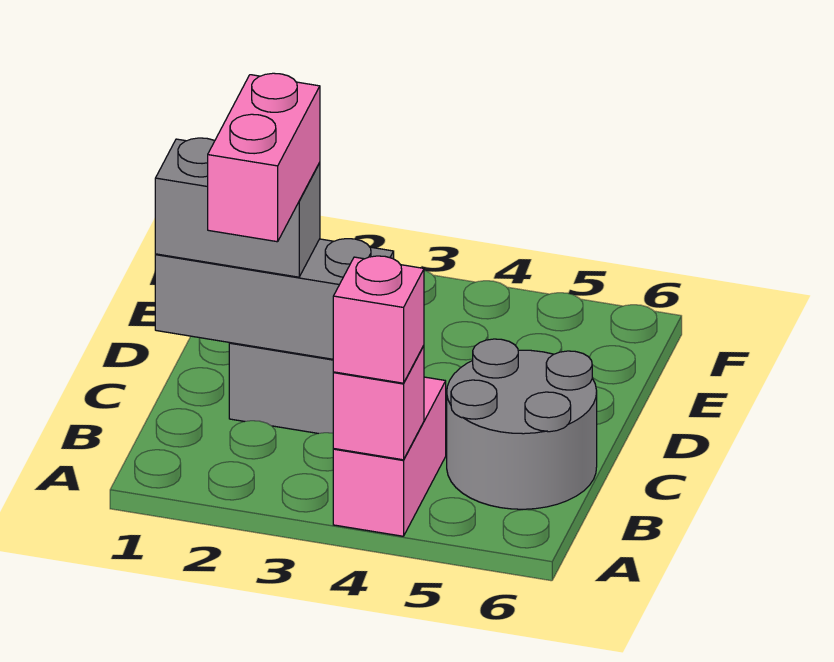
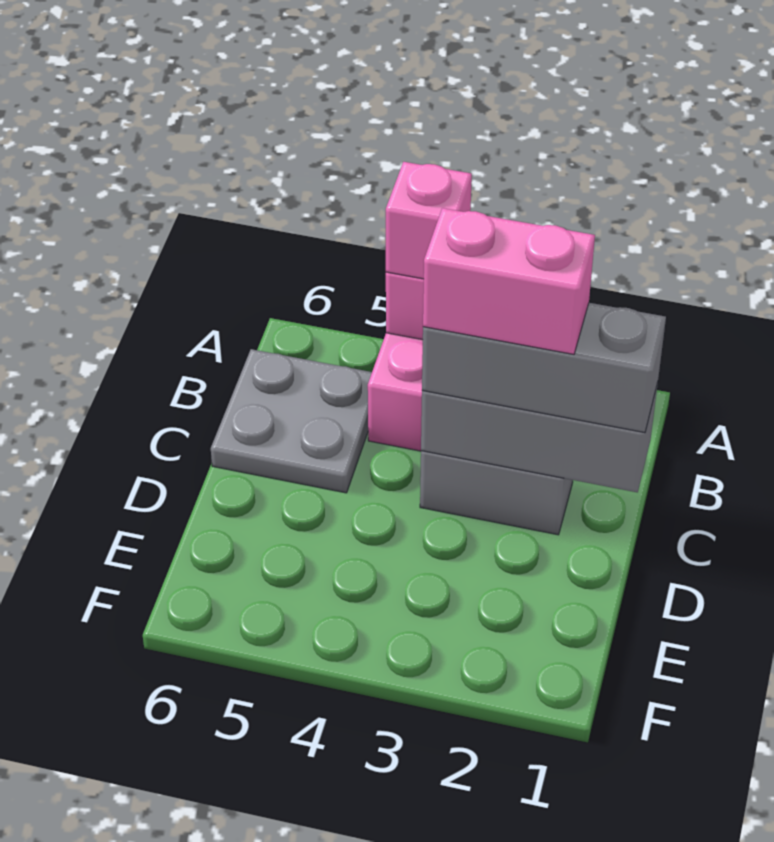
pink brick B2:C2 level 4 -> pink brick C2:C3 level 4
grey round brick B5:C6 level 1 -> grey plate B5:C6 level 1
grey brick C1:C2 level 3 -> grey brick C1:C3 level 3

